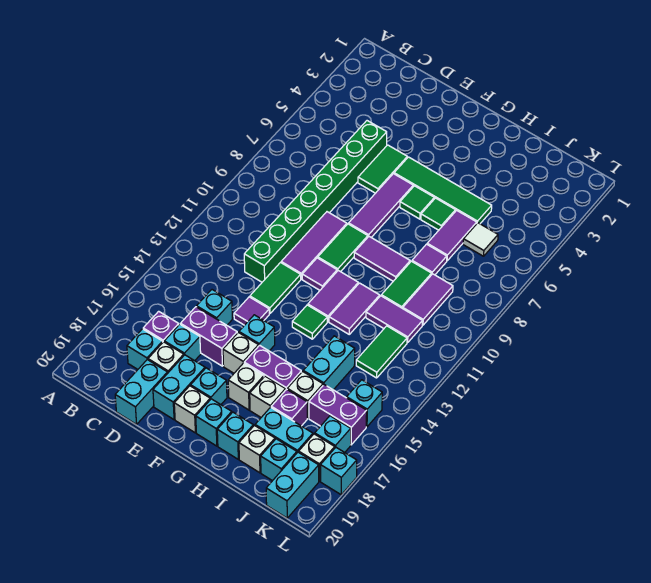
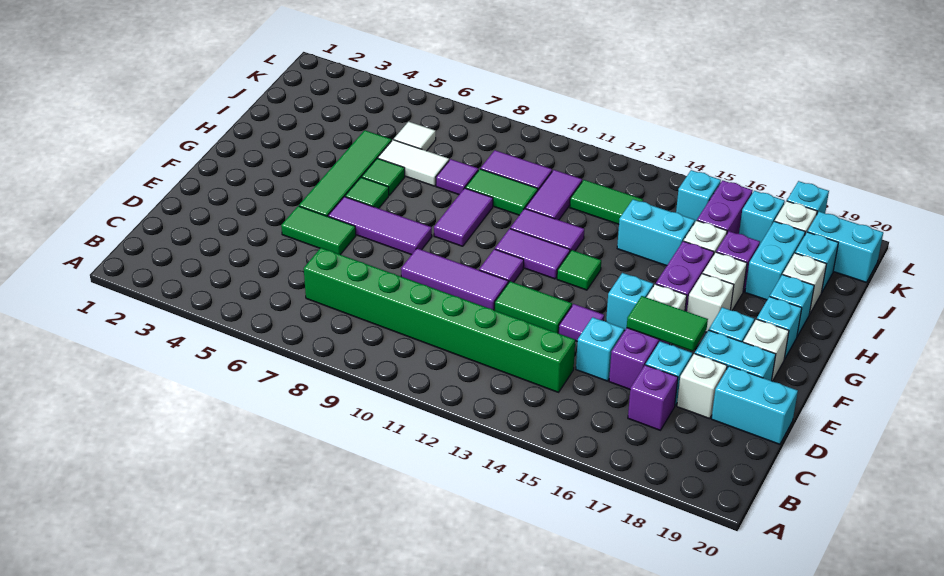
cyan brick C18 level 1 -> none
green brick D5:D12 level 1 -> green brick C7:C14 level 1
green tile F9:F10 level 1 -> green tile E16:E17 level 2
purple tile I6:I7 level 1 -> white tile I6:I7 level 1

